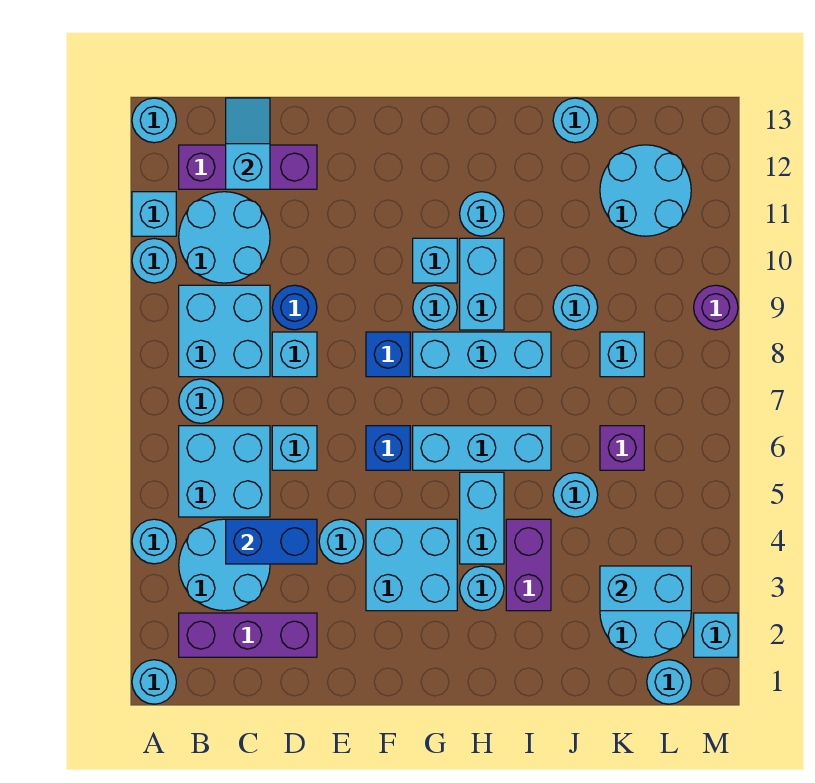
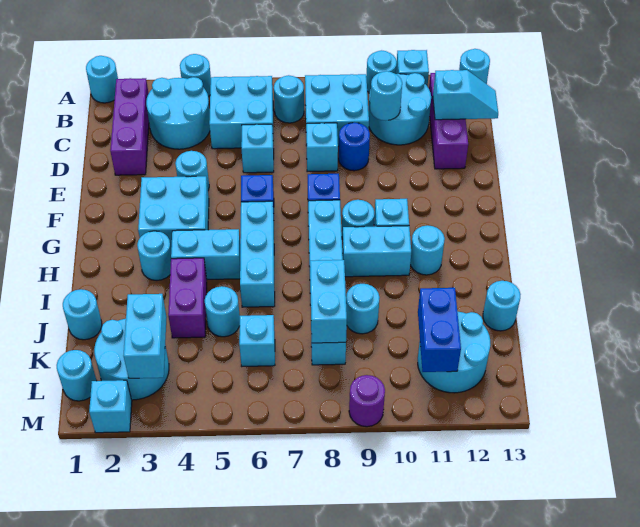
blue brick C4:D4 level 2 -> blue brick K11:L11 level 2
none -> cyan round brick C10 level 2
purple brick I3:I4 level 1 -> purple brick I4:J4 level 1
none -> cyan round brick J1 level 1
none -> cyan brick J8:K8 level 2
purple brick K6 level 1 -> cyan brick K6 level 1

